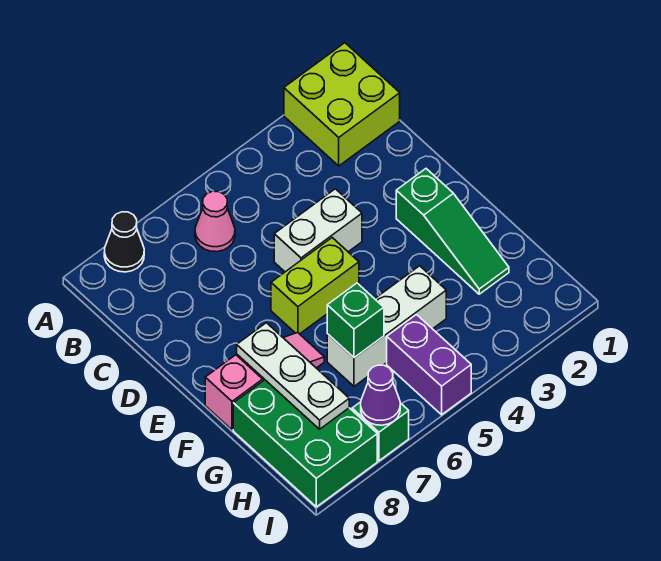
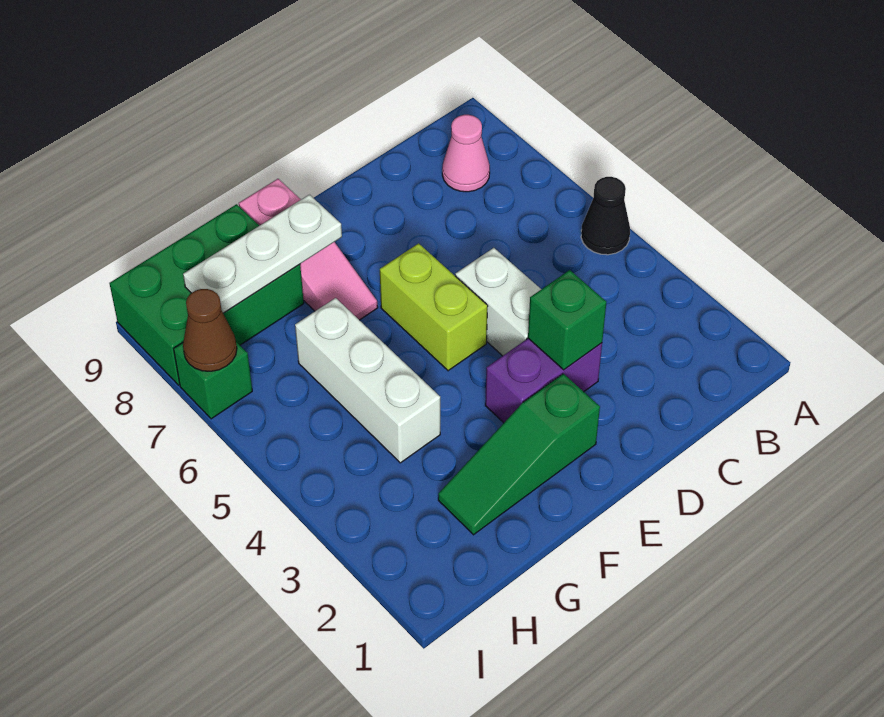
lime brick A1:B2 level 1 -> none
black cone A8 level 1 -> black cone A5 level 1
pink cone B6 level 1 -> pink cone B8 level 1
green brick G6 level 2 -> green brick D3 level 2
purple brick H5:I5 level 1 -> purple brick D3:E3 level 1
purple cone I7 level 2 -> brown cone I7 level 2

